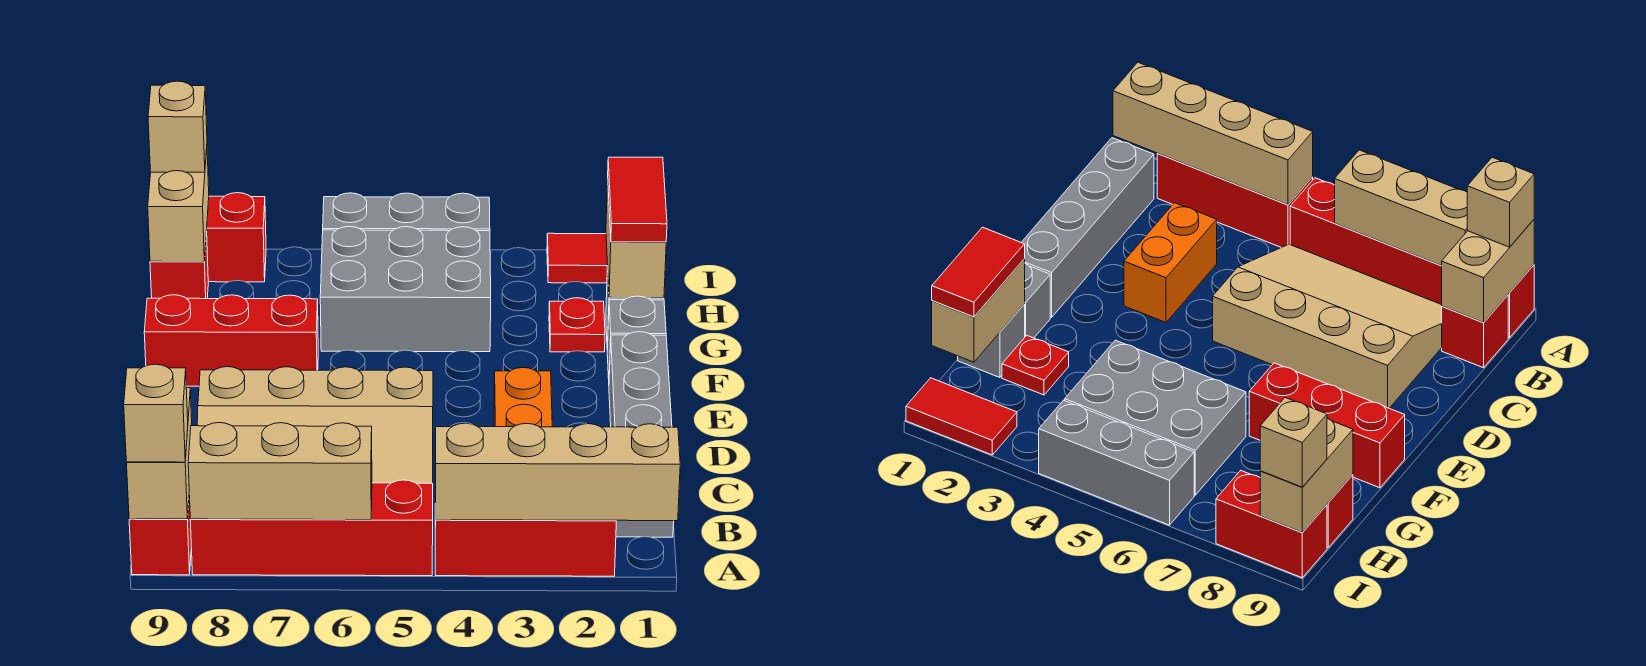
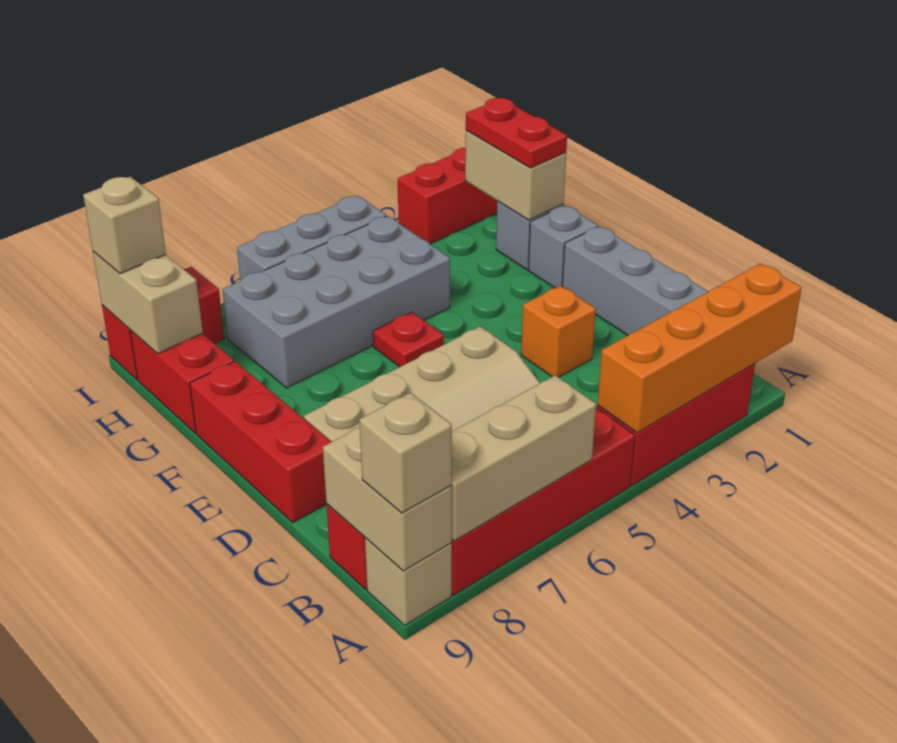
tan brick A1:A4 level 2 -> orange brick A1:A4 level 2
red brick A9 level 1 -> tan brick A9 level 1
orange brick C3:D3 level 1 -> orange brick D3 level 1
red brick F7:F9 level 1 -> red brick D9:F9 level 1
red tile G1:H1 level 3 -> red plate G1:H1 level 3
red plate G2 level 1 -> red plate F5 level 1
grey brick G4:H6 level 1 -> grey brick G4:H7 level 1
red brick H9 level 1 -> red brick G9:H9 level 1
red tile I1:I2 level 1 -> red brick I1:I2 level 1

